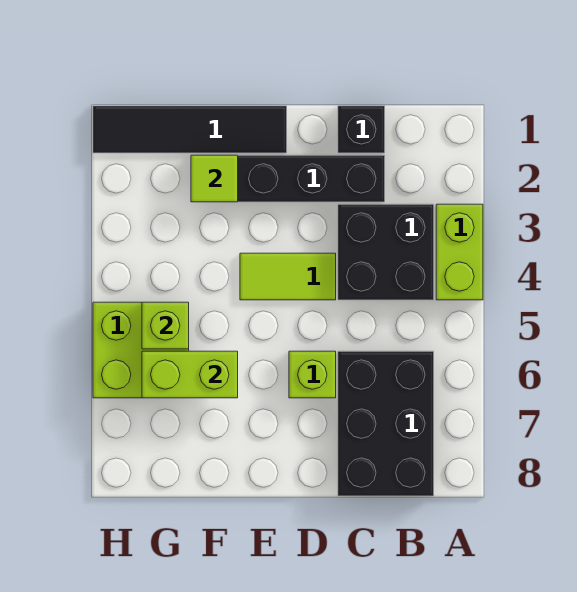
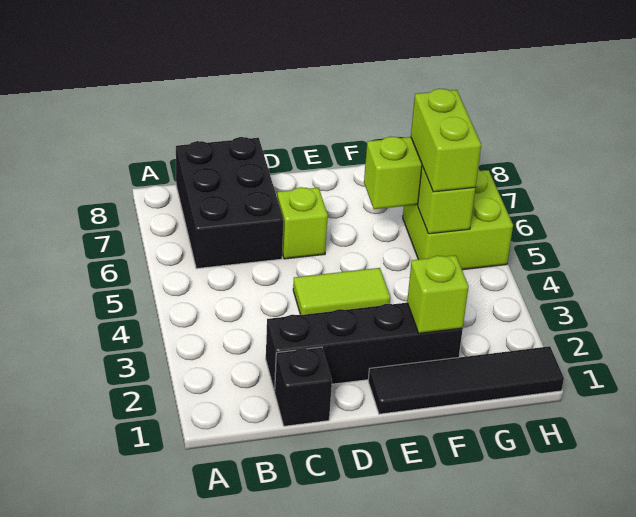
lime brick A3:A4 level 1 -> lime brick G5:G6 level 3
black brick B3:C4 level 1 -> none
lime tile F2 level 2 -> lime brick F2 level 2

